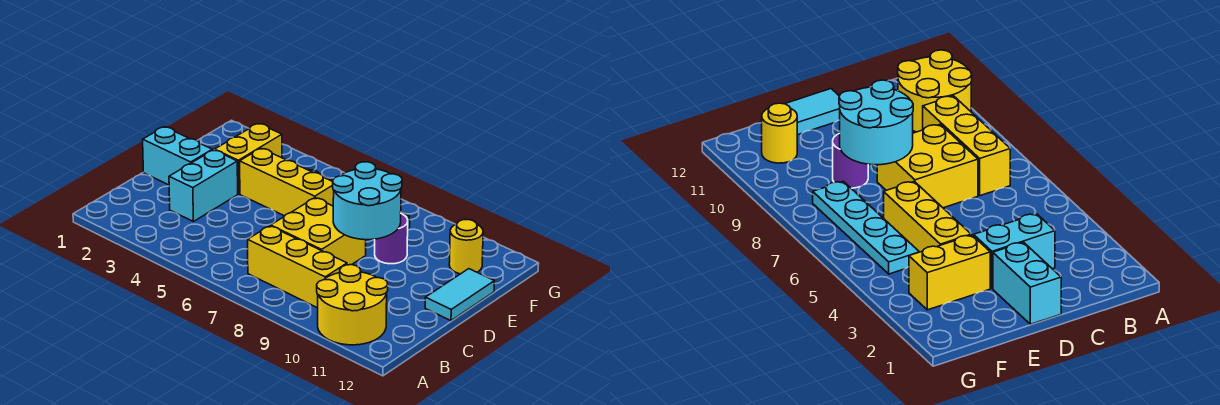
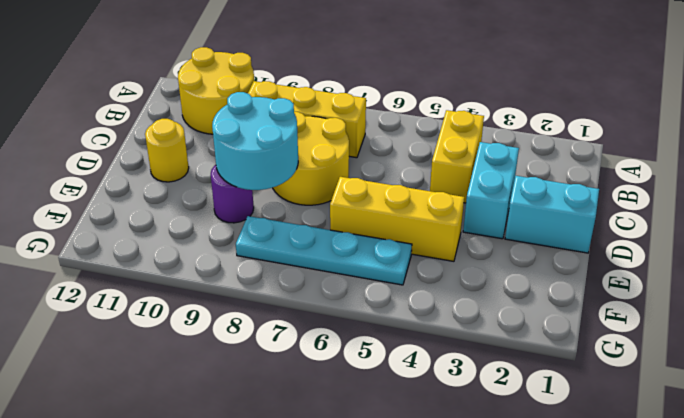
yellow brick C7:D8 level 1 -> yellow round brick C7:D8 level 1
cyan tile D12:E12 level 1 -> none
yellow brick E3:F3 level 1 -> yellow brick B4:C4 level 1
yellow round brick F11 level 1 -> yellow round brick D11 level 1

